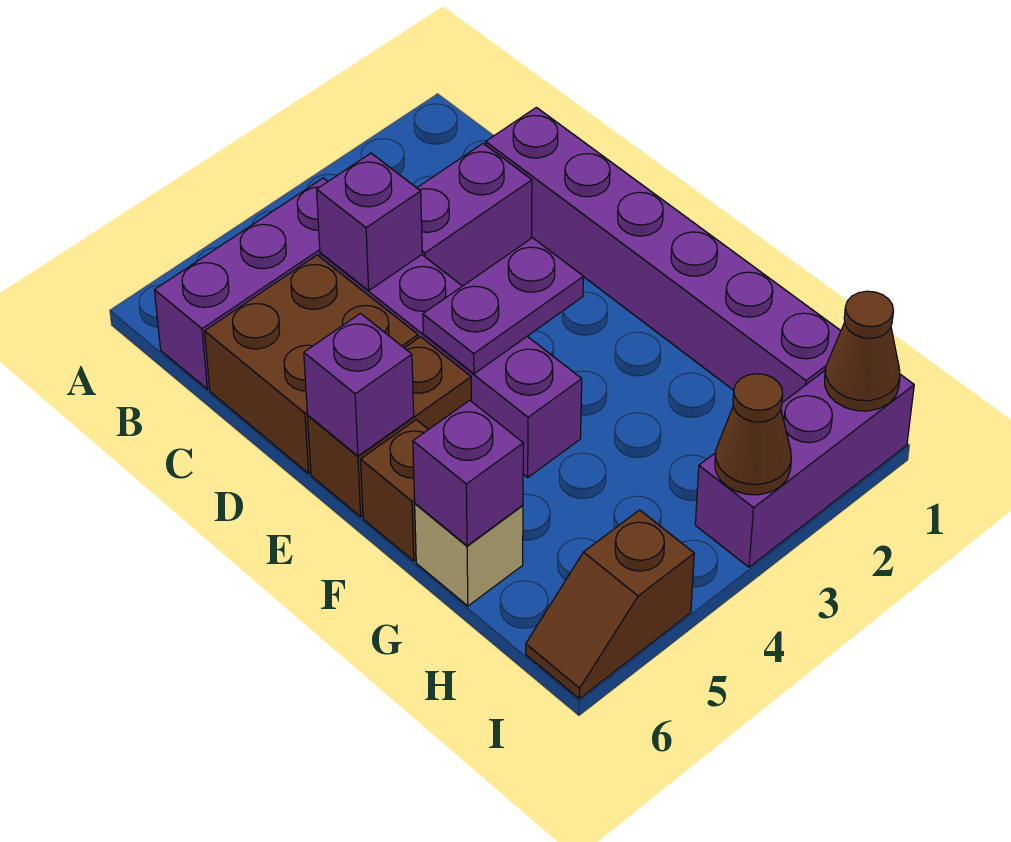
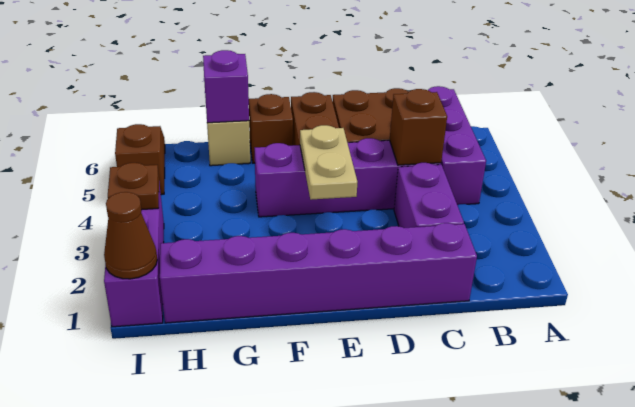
purple brick C4 level 2 -> brown brick C4 level 2
purple plate E3:E4 level 2 -> tan plate E3:E4 level 2
purple brick E6 level 2 -> none
brown cone I3 level 2 -> brown plate I3 level 2

